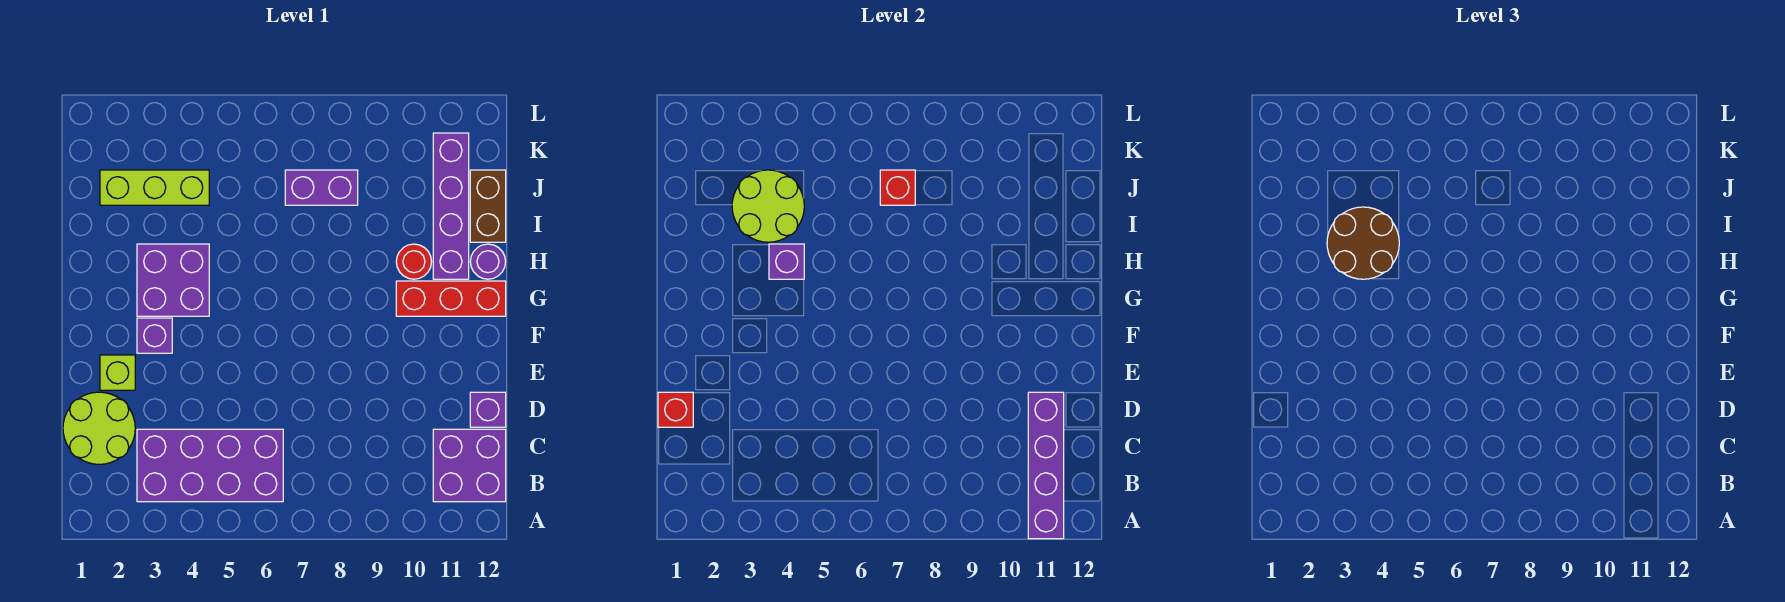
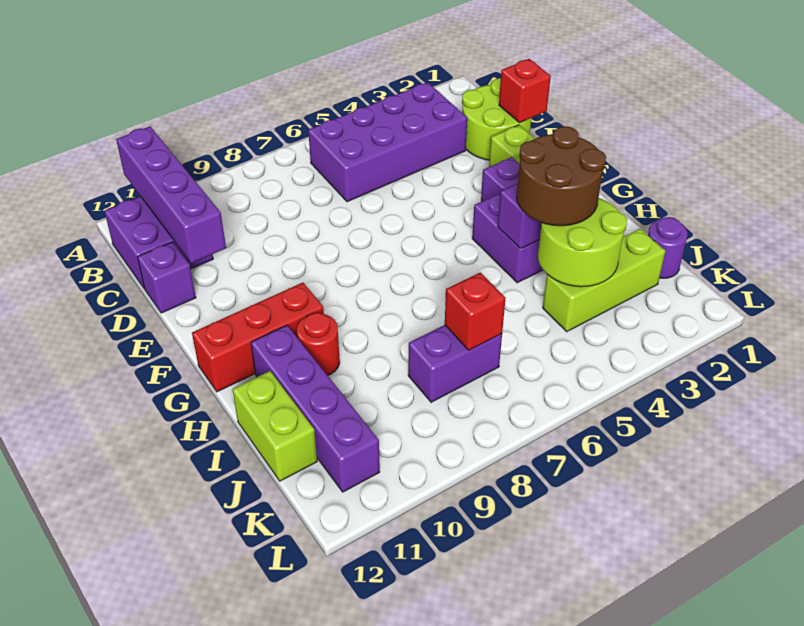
purple round brick H12 level 1 -> purple round brick J1 level 1
brown brick I12:J12 level 1 -> lime brick I12:J12 level 1

